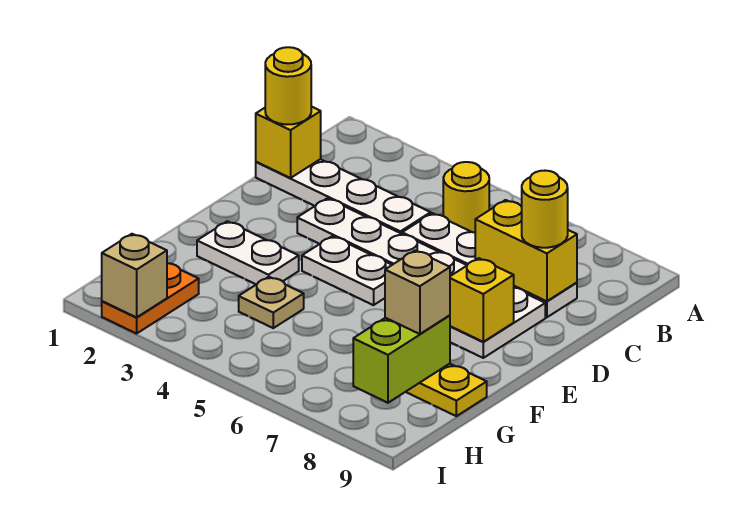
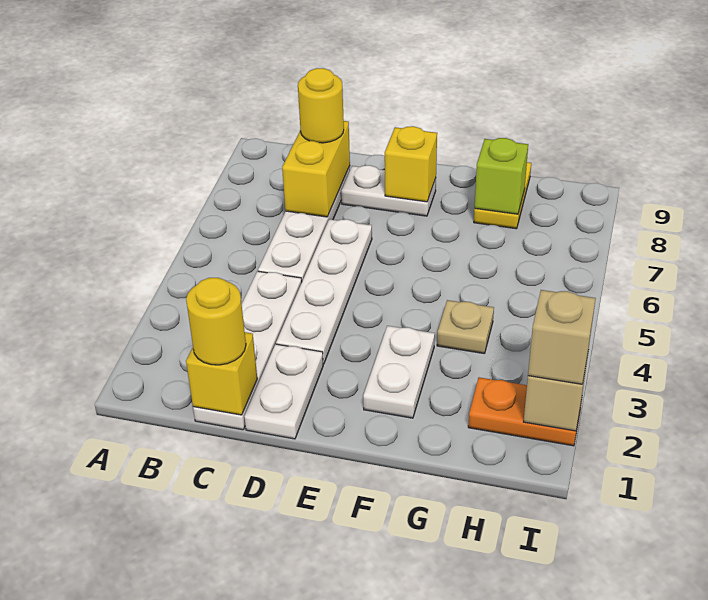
yellow round brick B5 level 1 -> none
white plate E4:E5 level 1 -> white plate D1:D2 level 1
lime brick G8:H8 level 2 -> lime brick G8 level 2
tan brick G8 level 3 -> tan brick I2 level 3

